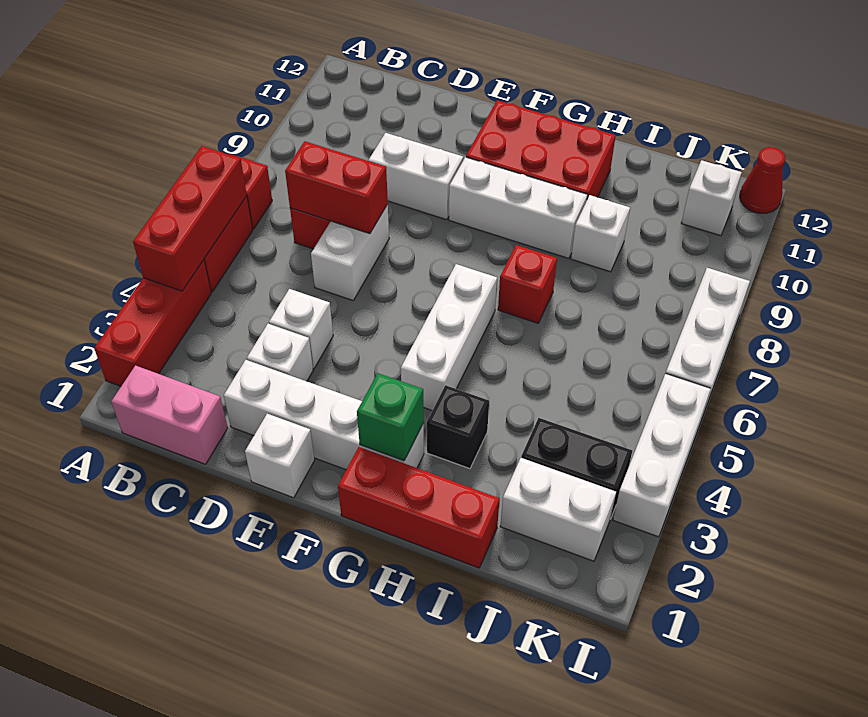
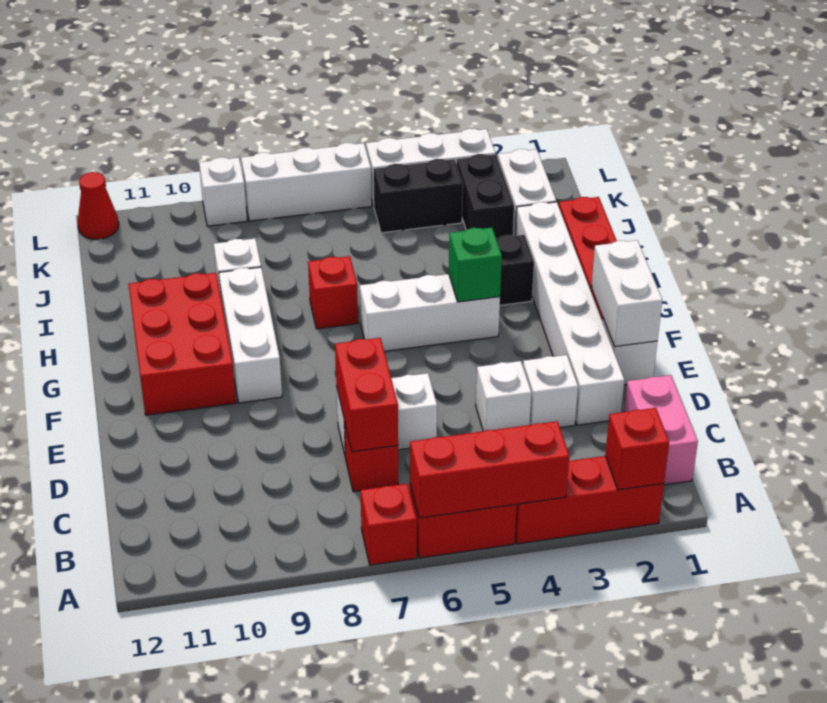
none -> red brick A2 level 2
white brick D2:G2 level 1 -> white brick D2:I2 level 1
white brick D9:E9 level 1 -> white brick E1:F1 level 2
green brick G2 level 2 -> green brick G4 level 2
none -> black brick K4:K5 level 1
white brick K11 level 1 -> white brick L9 level 1

